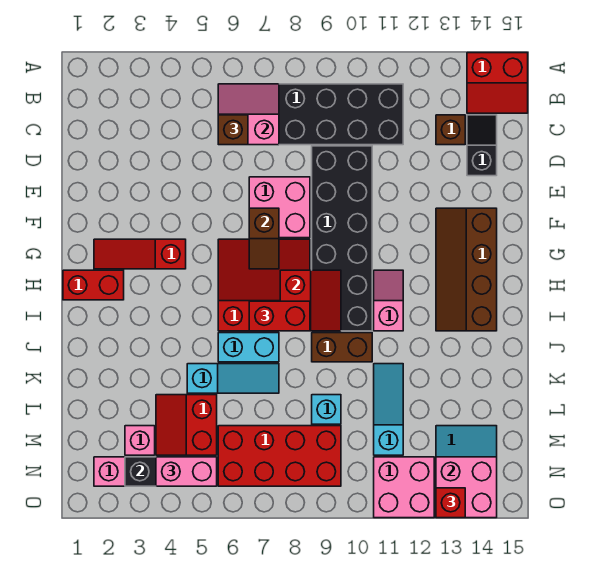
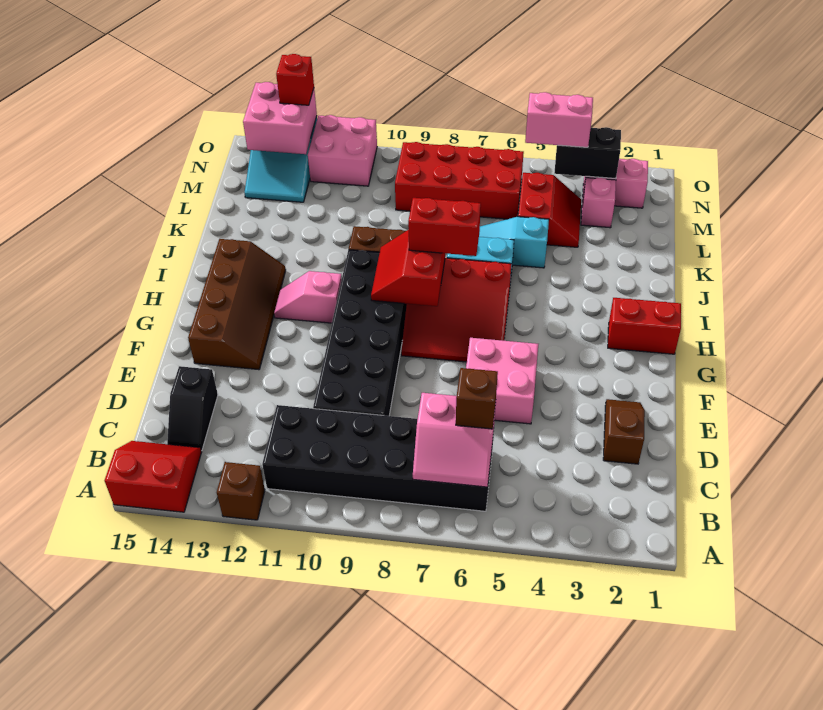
brown brick C13 level 1 -> brown brick A12 level 1
pink brick E7:F8 level 1 -> pink brick E5:F6 level 1
brown slope F7:G7 level 2 top F -> brown slope D2:E2 level 1 top D
red slope G2:G4 level 1 top 4 -> none
pink slope H11:I11 level 1 top I -> pink slope H11:H12 level 1 top 11
cyan slope K11:M11 level 1 top M -> none
cyan brick L9 level 1 -> none

